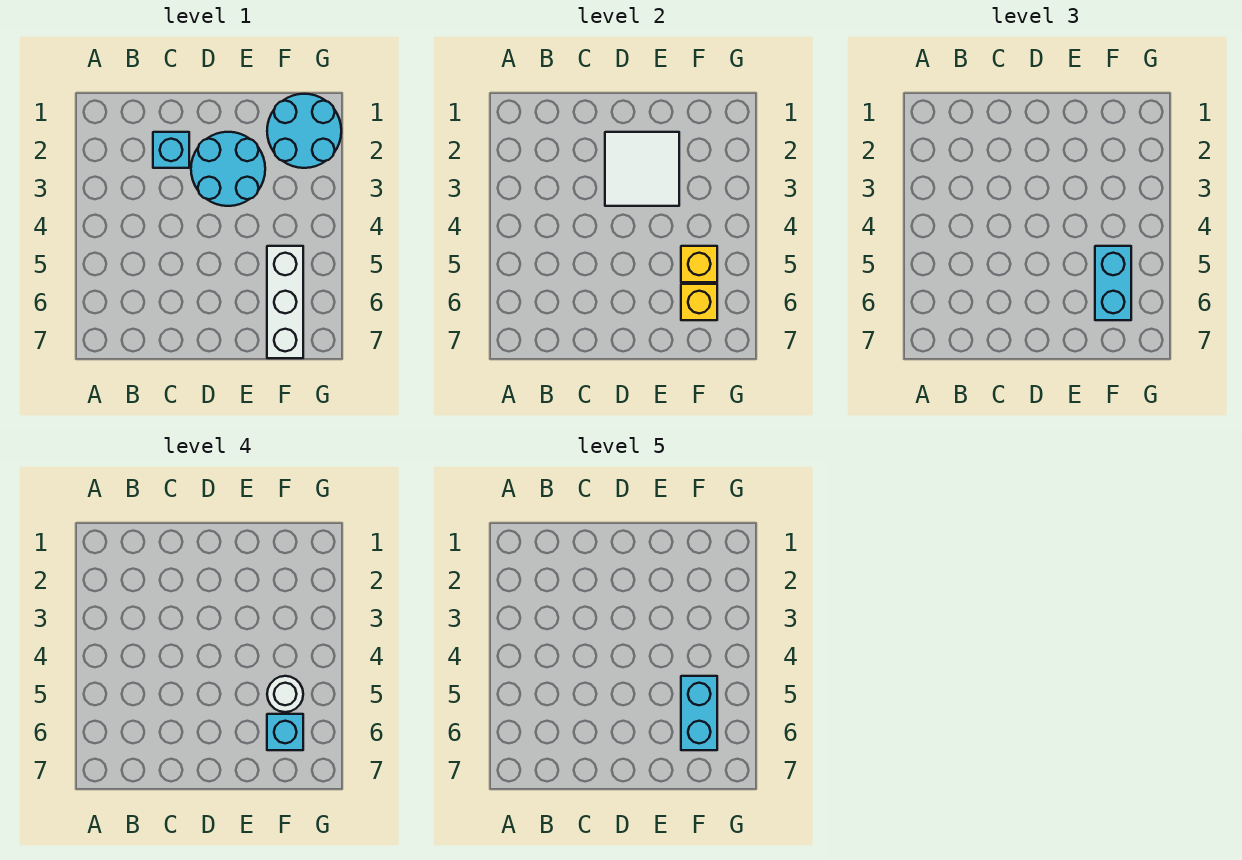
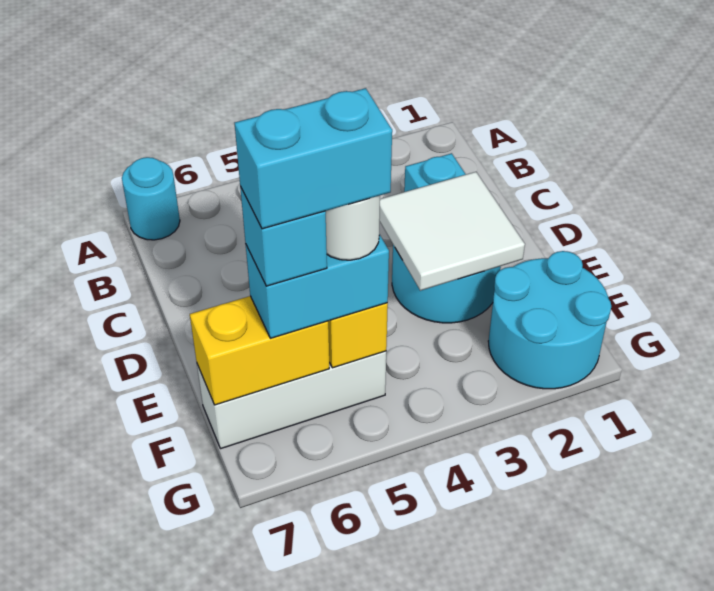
none -> cyan round brick A7 level 1
yellow brick F6 level 2 -> yellow brick F6:F7 level 2

